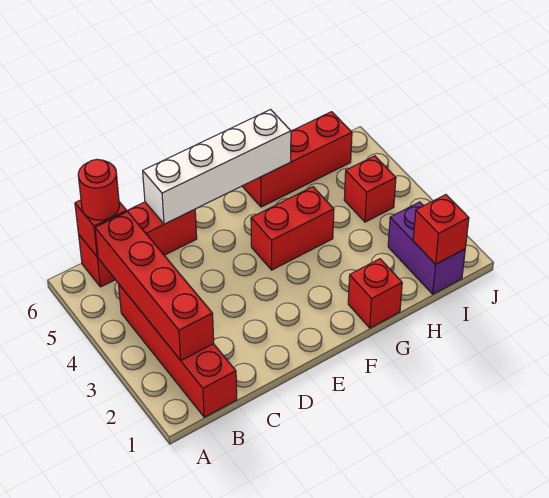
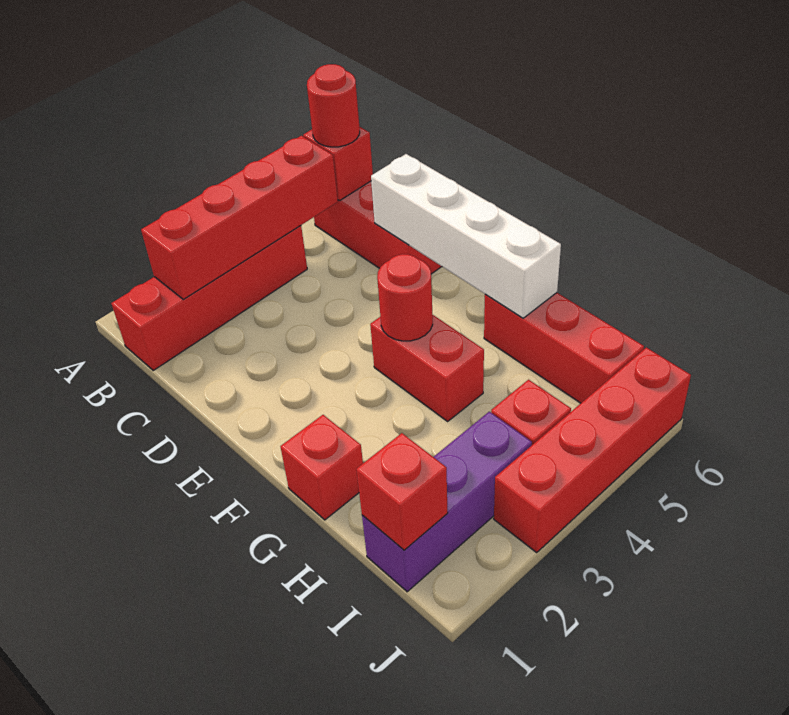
none -> red round brick F4 level 2
purple brick I1:I2 level 1 -> purple brick I1:I3 level 1
none -> red brick J3:J6 level 1

